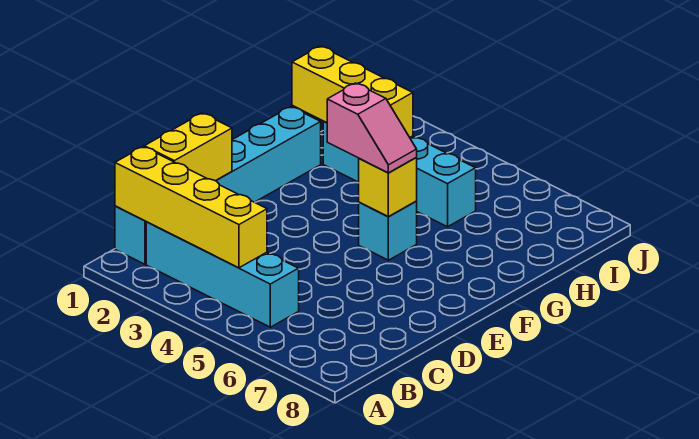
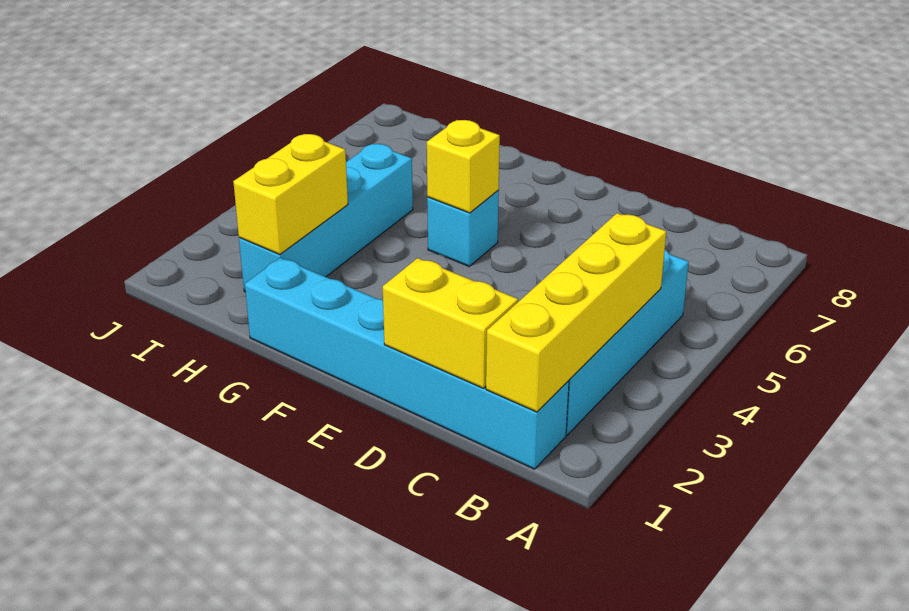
pink slope F4:F5 level 3 top 4 -> none
yellow brick H1:H3 level 2 -> yellow brick H2:H3 level 2

